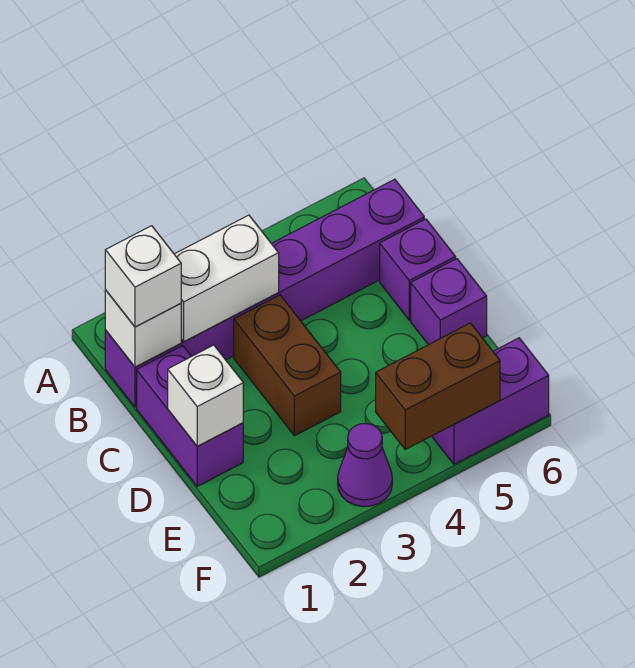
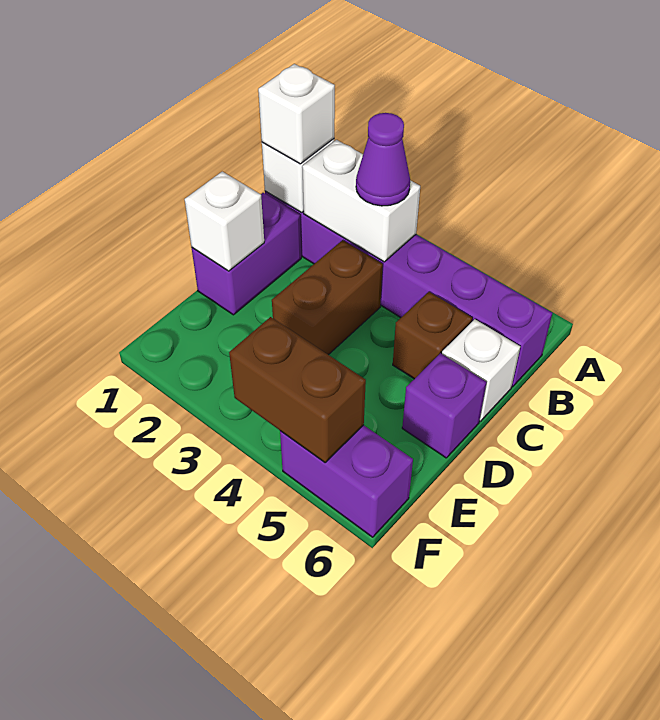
none -> brown brick C5 level 1
purple brick C6 level 1 -> white brick C6 level 1
purple cone F3 level 1 -> purple cone B3 level 3

